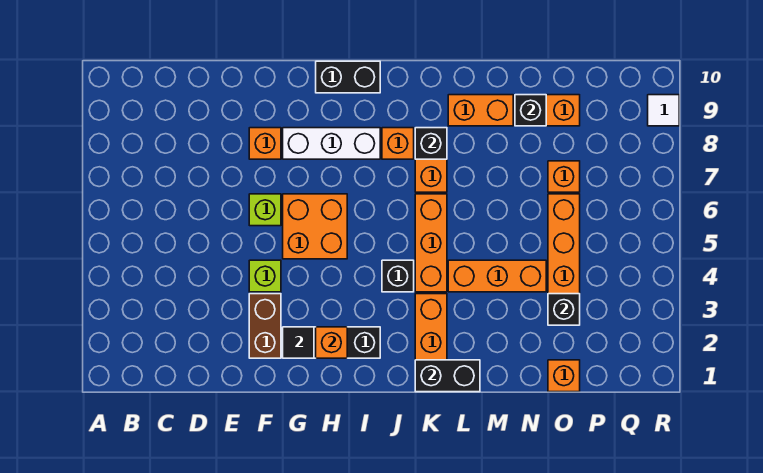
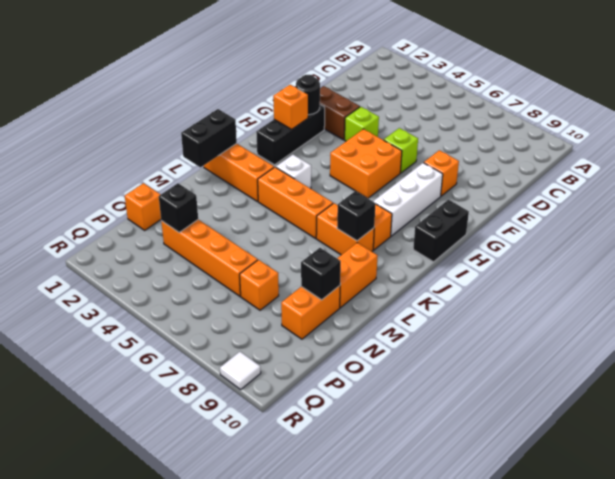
black tile G2 level 2 -> black round brick G2 level 2
black brick J4 level 1 -> white brick J4 level 1
orange brick L4:N4 level 1 -> none

